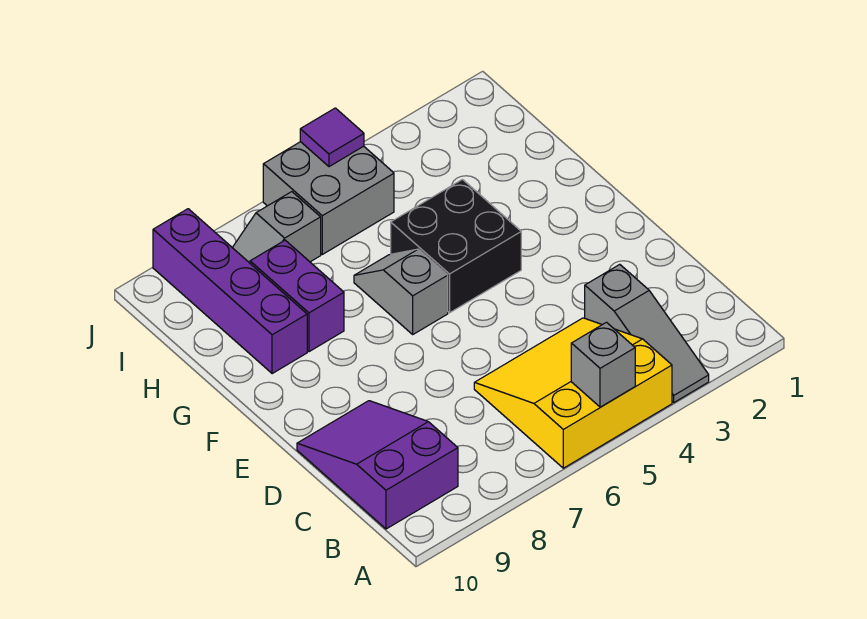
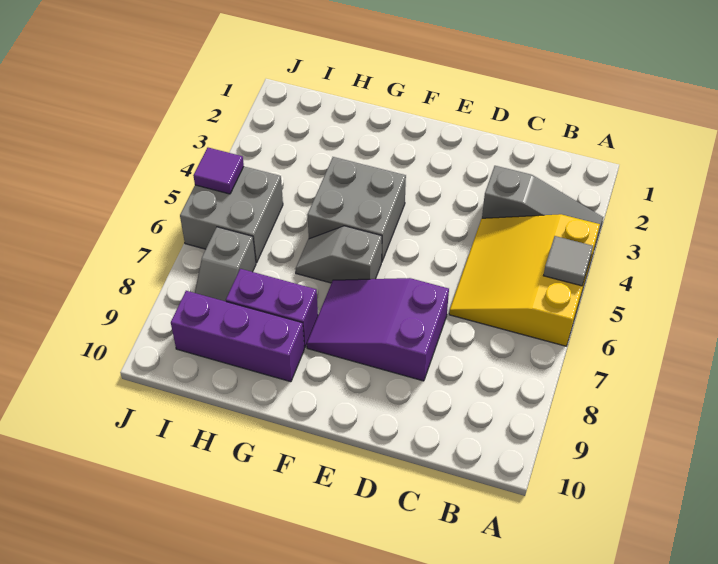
grey brick A5 level 2 -> grey tile A5 level 2
purple slope B9:D10 level 1 top B -> purple slope D7:F8 level 1 top D
black brick F4:G5 level 1 -> grey brick F4:G5 level 1
purple brick G9:J9 level 1 -> purple brick G9:I9 level 1

